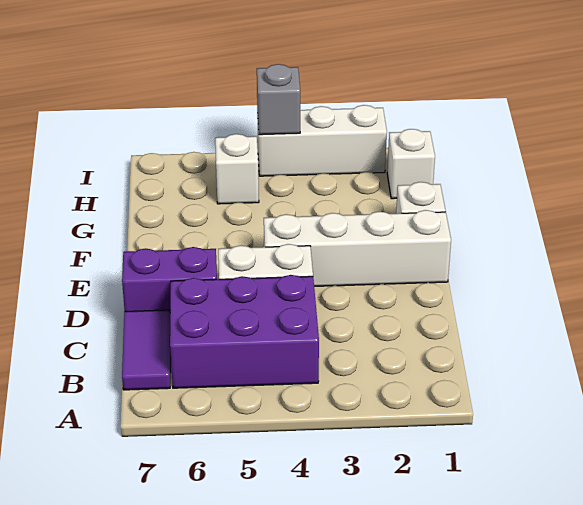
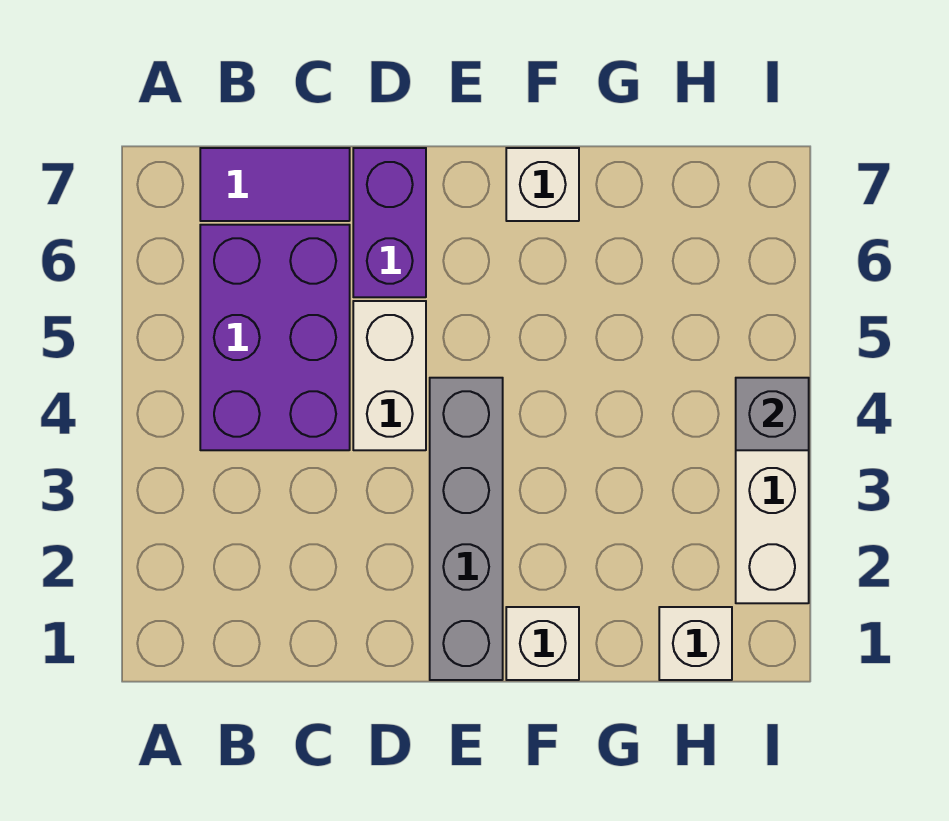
white brick E1:E4 level 1 -> grey brick E1:E4 level 1
white brick H5 level 1 -> white brick F7 level 1

